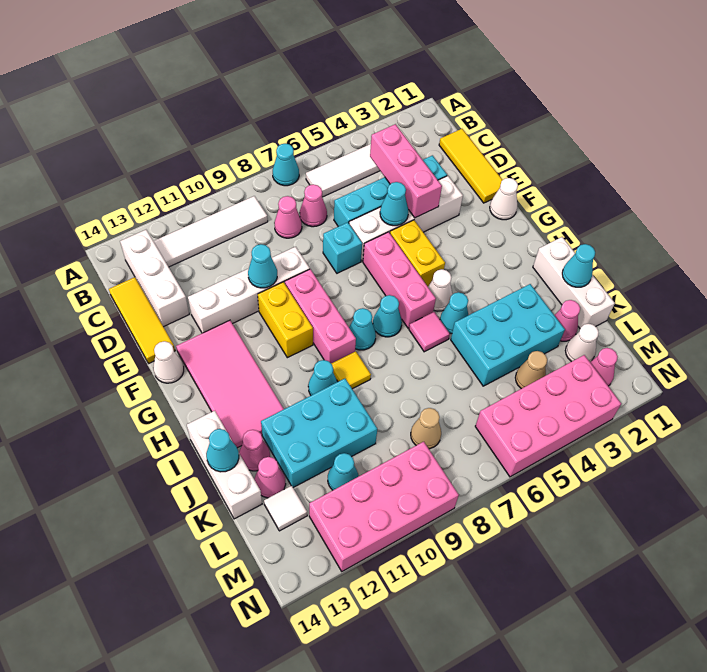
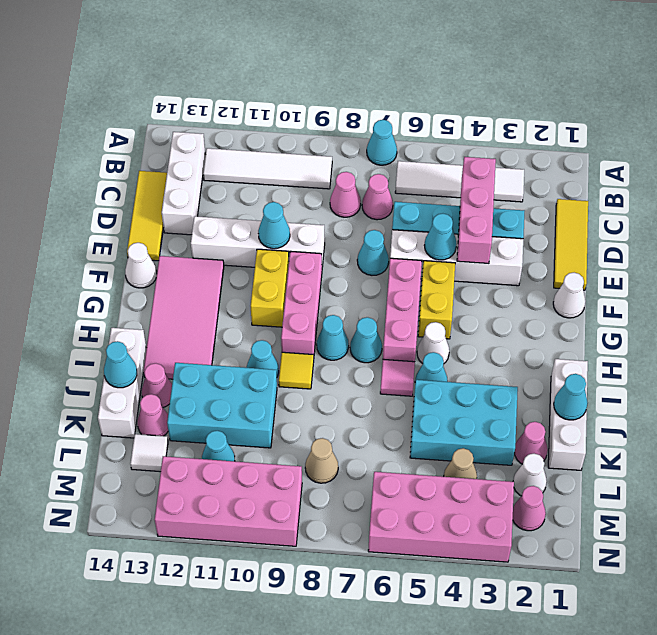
cyan brick E7 level 1 -> cyan cone E7 level 1

